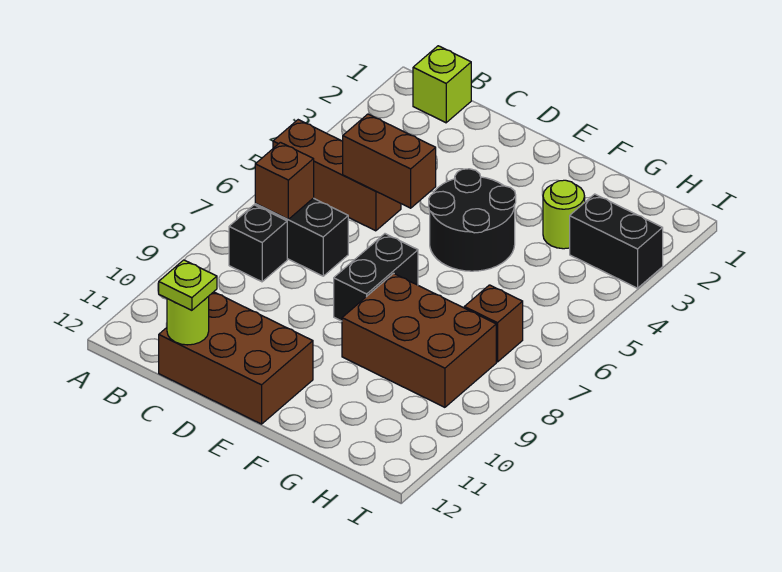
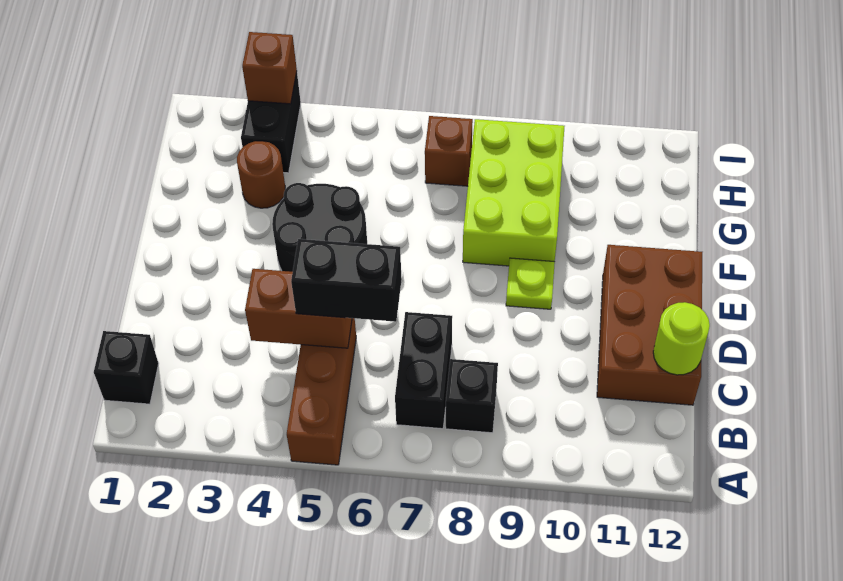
lime brick B1 level 1 -> black brick B1 level 1
brown brick B7 level 2 -> brown brick I3 level 2
brown brick C5:D5 level 2 -> brown brick C4:C5 level 2
lime plate C12 level 3 -> lime plate E9 level 1
black brick E7:E8 level 1 -> black brick C5:C6 level 3
brown brick F8:H9 level 1 -> lime brick F8:H9 level 1
lime round brick G3 level 1 -> brown round brick G3 level 1

